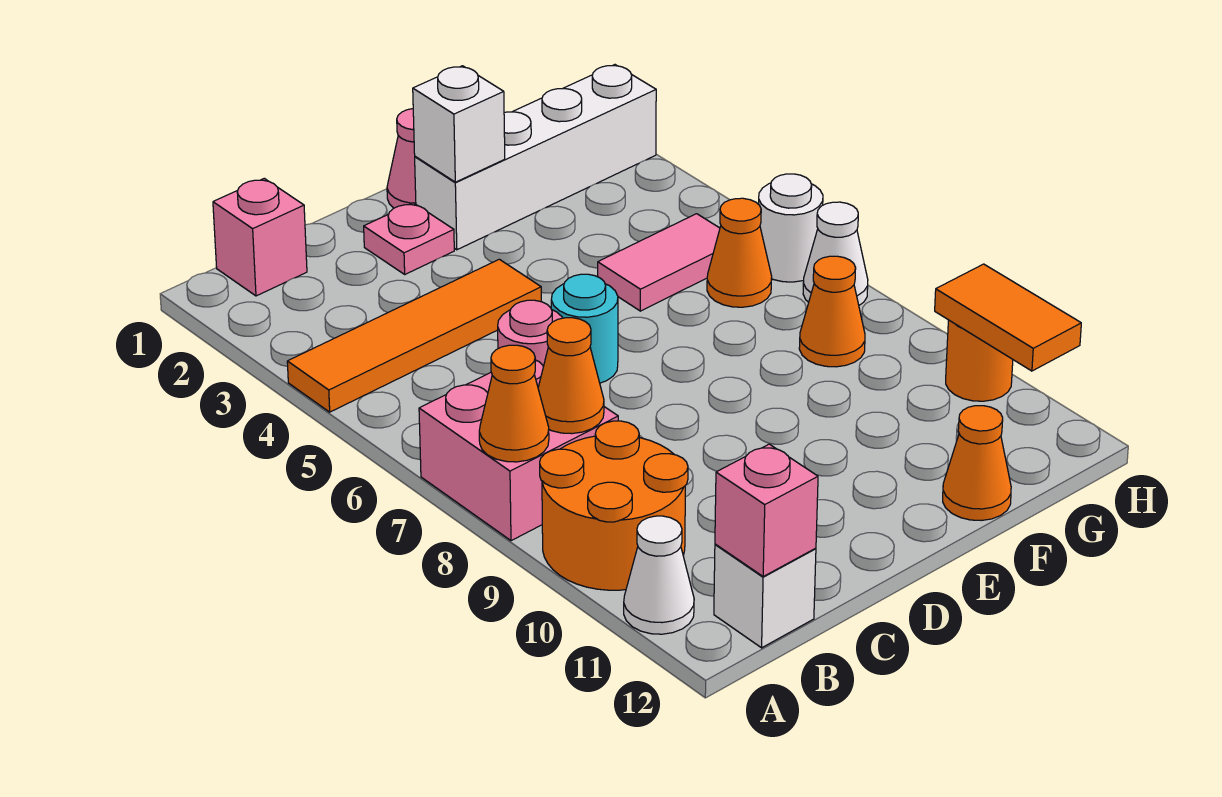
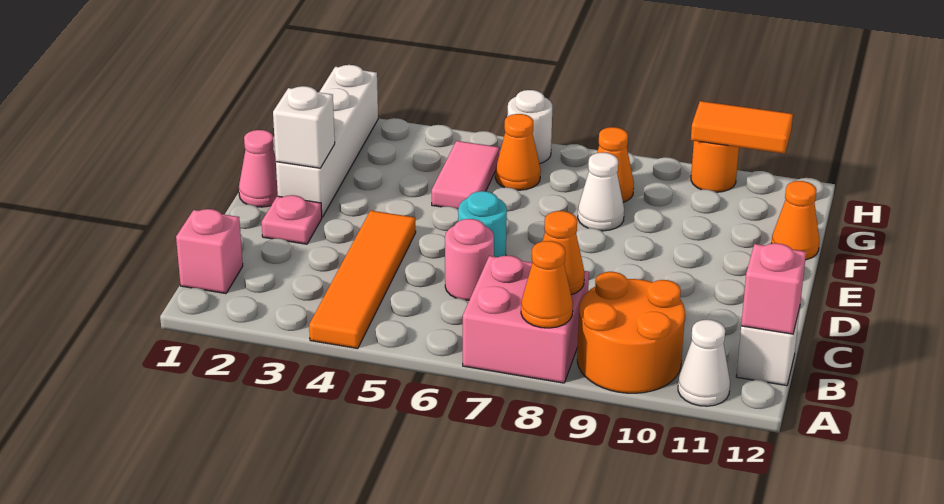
white cone H7 level 1 -> white cone F8 level 1

